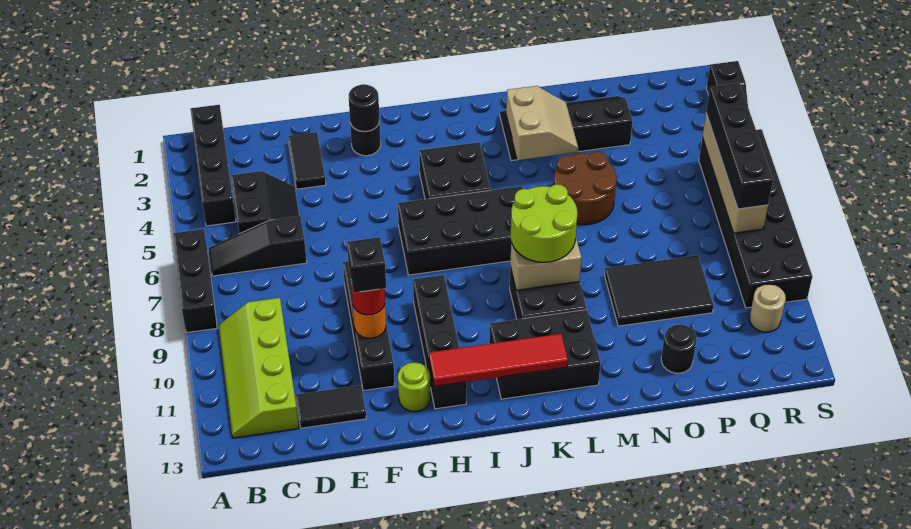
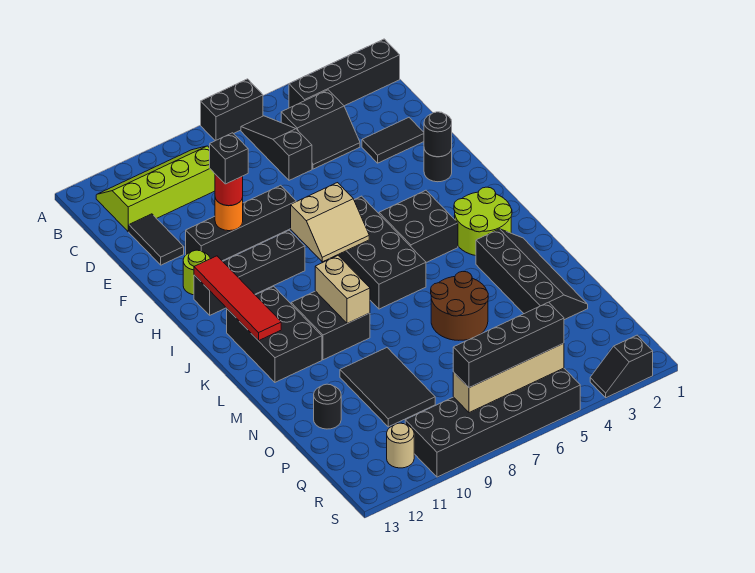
black brick A6:A8 level 1 -> black brick A6:A7 level 1
lime round brick K8:L9 level 3 -> lime round brick J2:K3 level 1
tan slope L3:M4 level 2 top L -> tan slope H7:I8 level 2 top H

